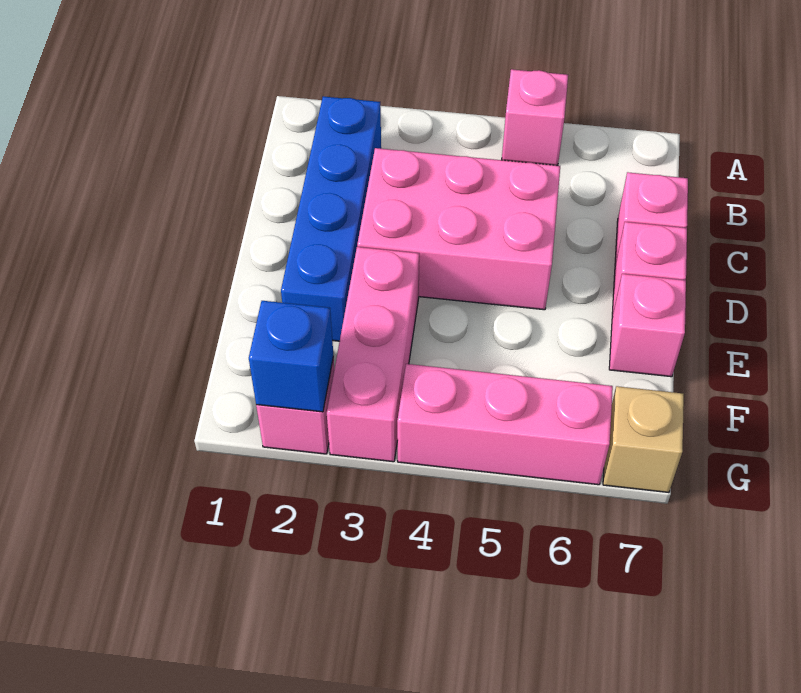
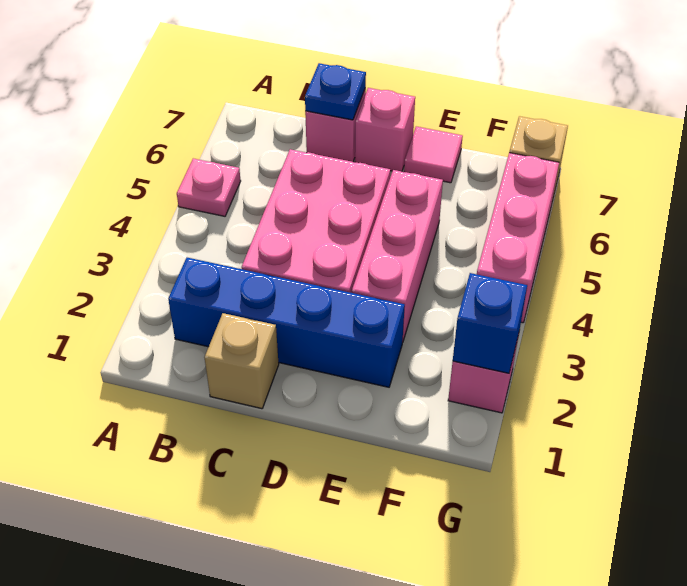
pink brick A5 level 1 -> pink plate A5 level 1
none -> tan brick C1 level 1
none -> blue plate C7 level 2
pink brick E3:G3 level 1 -> pink brick E3:E5 level 1
pink brick E7 level 1 -> pink tile E7 level 1

